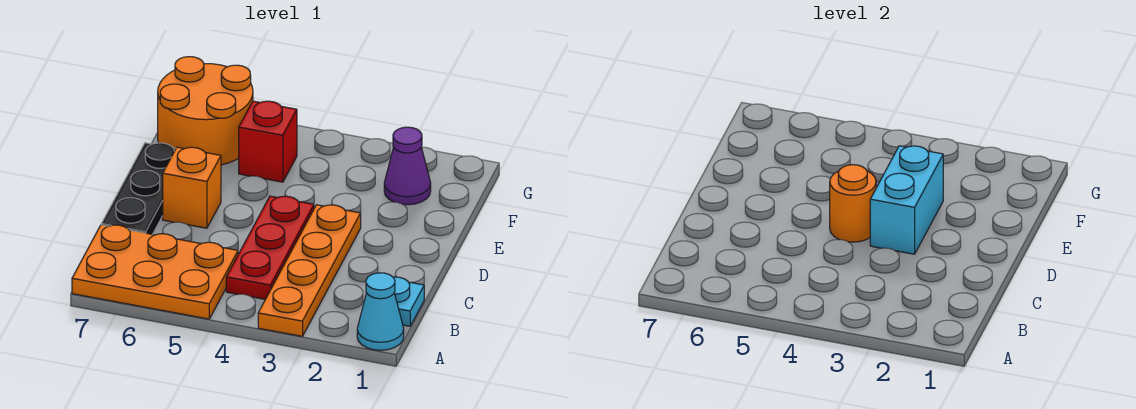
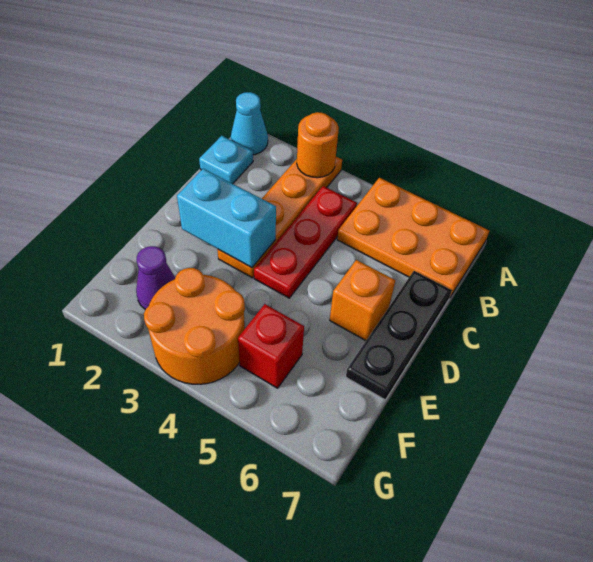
cyan brick D3:E3 level 2 -> cyan brick D2:D3 level 2
orange round brick D4 level 2 -> orange round brick A3 level 2
orange round brick F6:G7 level 1 -> orange round brick F3:G4 level 1

